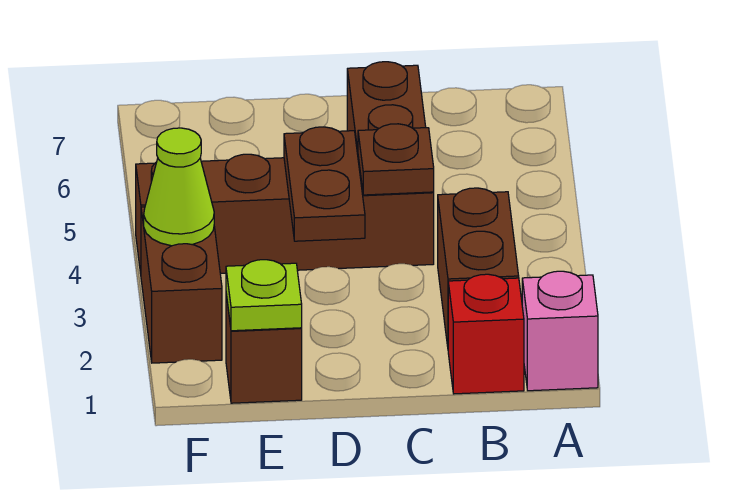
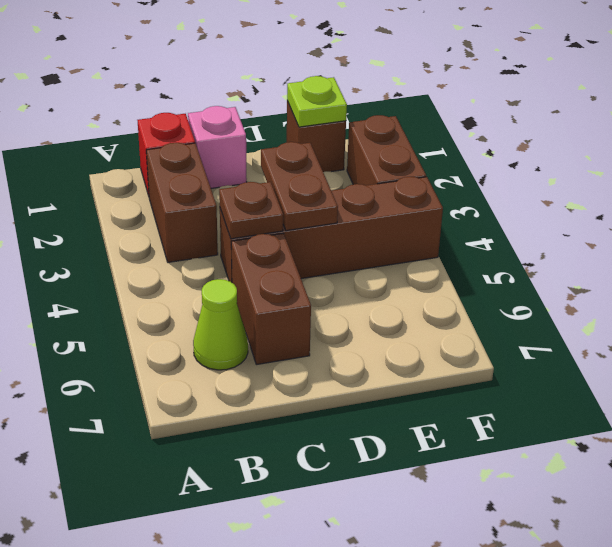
pink brick A1 level 1 -> pink brick C1 level 1
lime cone F3 level 2 -> lime cone B6 level 1

